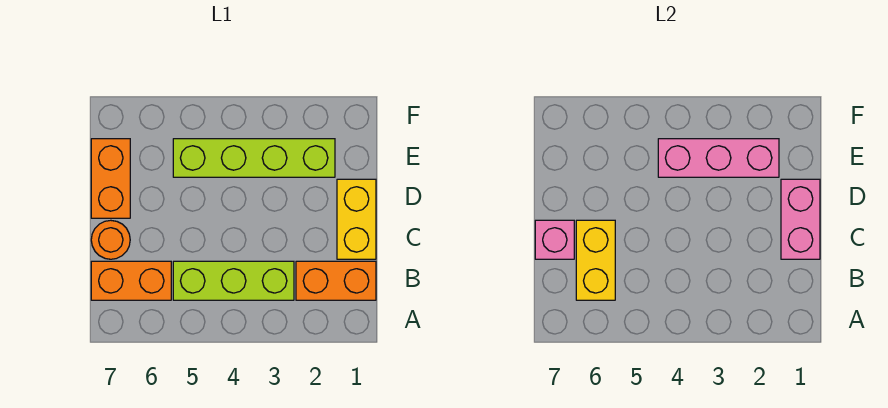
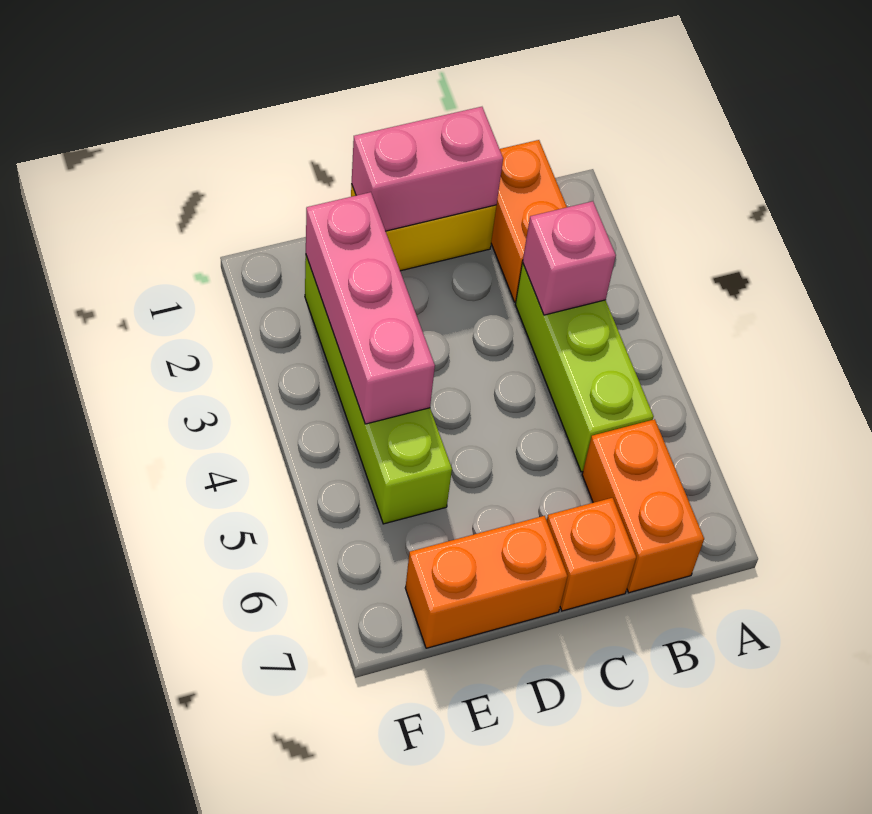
yellow brick B6:C6 level 2 -> none
orange round brick C7 level 1 -> orange brick C7 level 1
pink brick C7 level 2 -> pink brick B3 level 2

